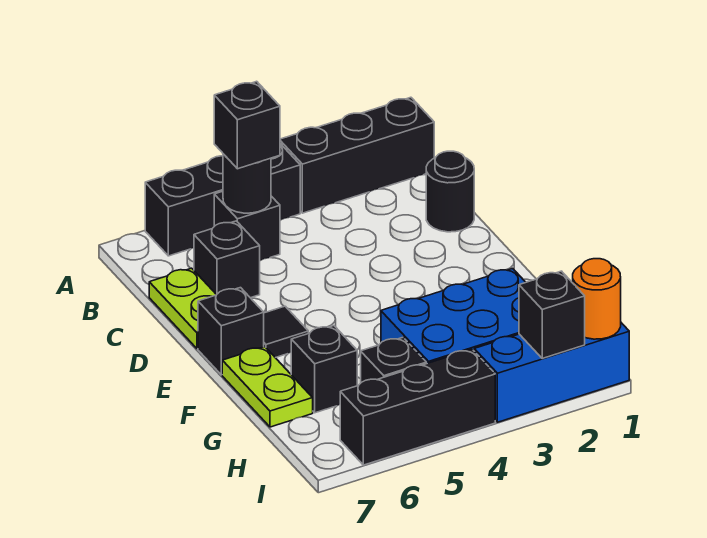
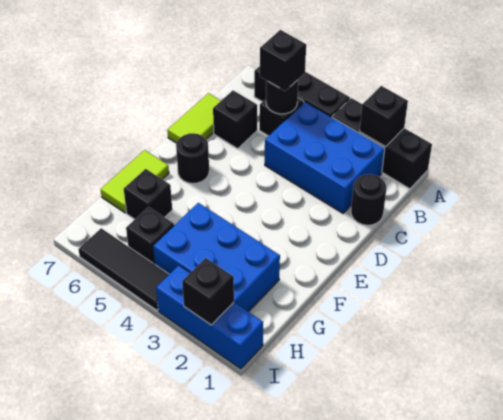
none -> blue brick B2:C4 level 1
lime plate C7:D7 level 1 -> lime tile C7:D7 level 1
black tile E6 level 1 -> black round brick E6 level 1
black brick E7 level 1 -> black brick A2 level 2
lime plate F7:G7 level 1 -> lime tile F7:G7 level 1
orange round brick I1 level 2 -> none
black brick I4:I6 level 1 -> black tile I4:I6 level 1

